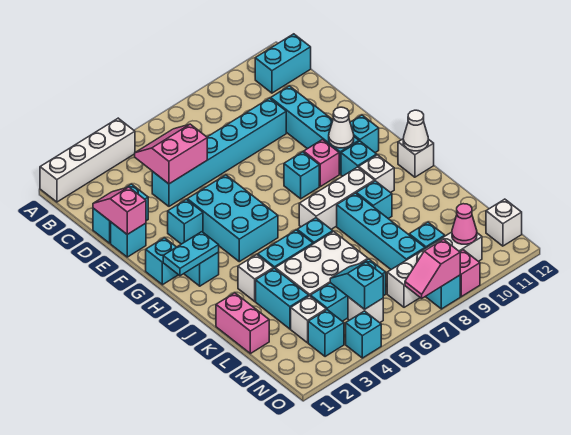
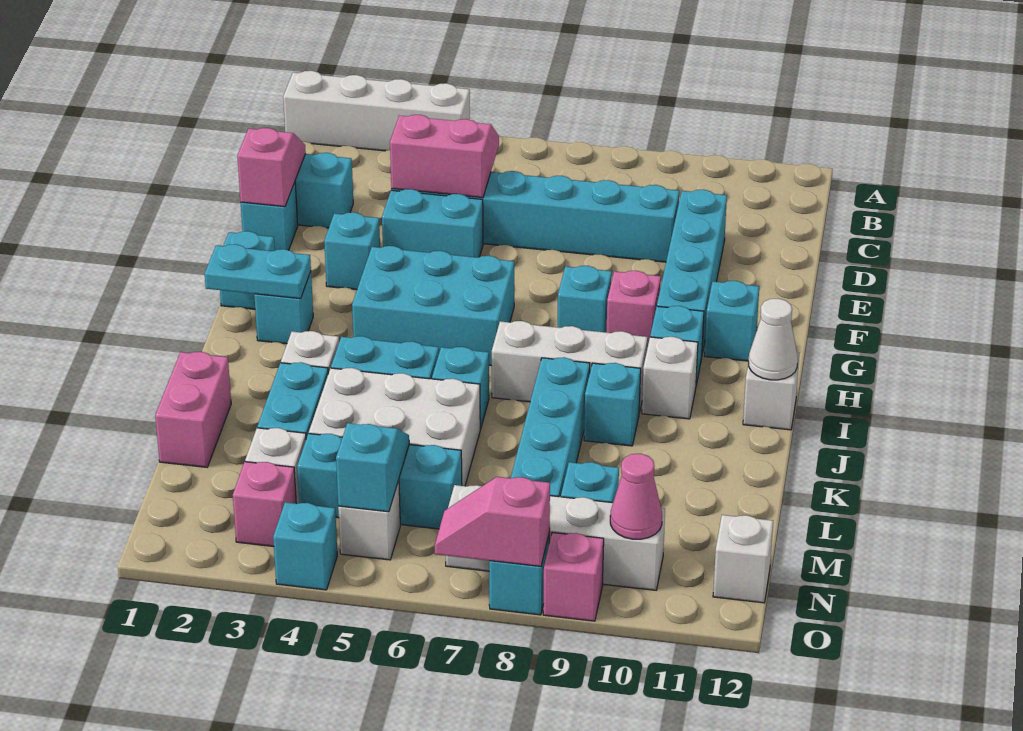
cyan brick B11:B12 level 1 -> cyan brick E4:E5 level 1
cyan brick F4:H5 level 1 -> cyan brick G4:H6 level 1
white cone G10 level 2 -> none
cyan brick N3 level 1 -> pink brick N3 level 1

